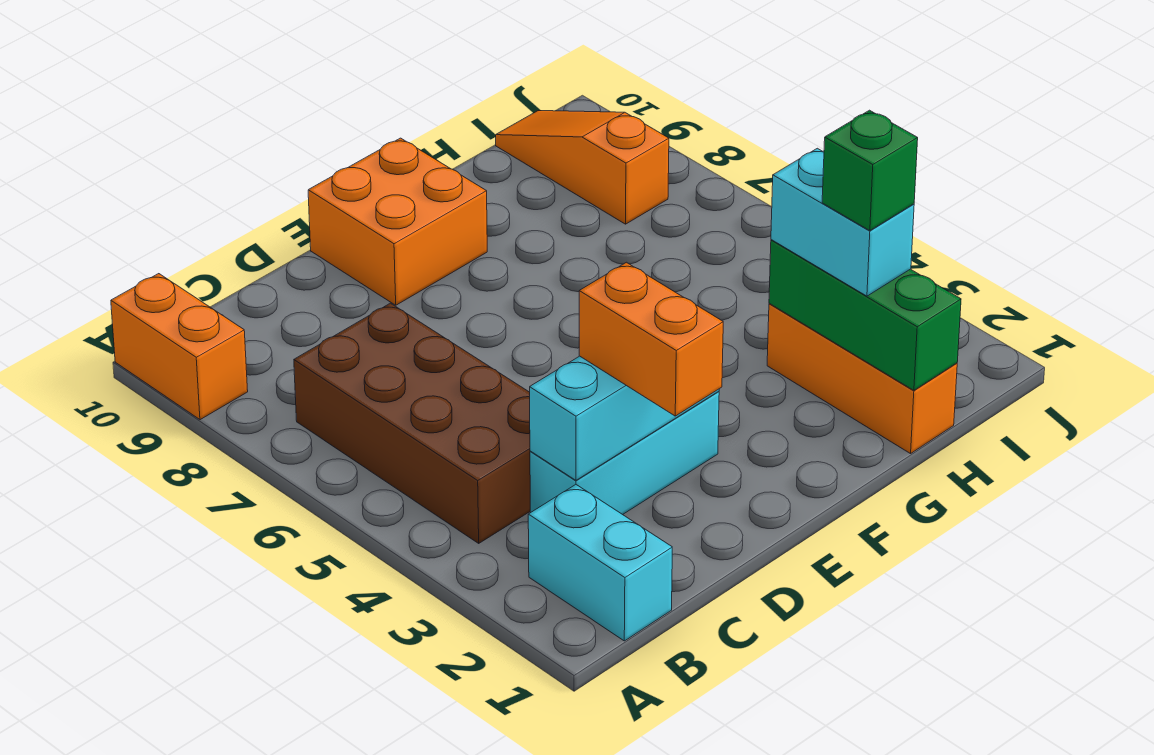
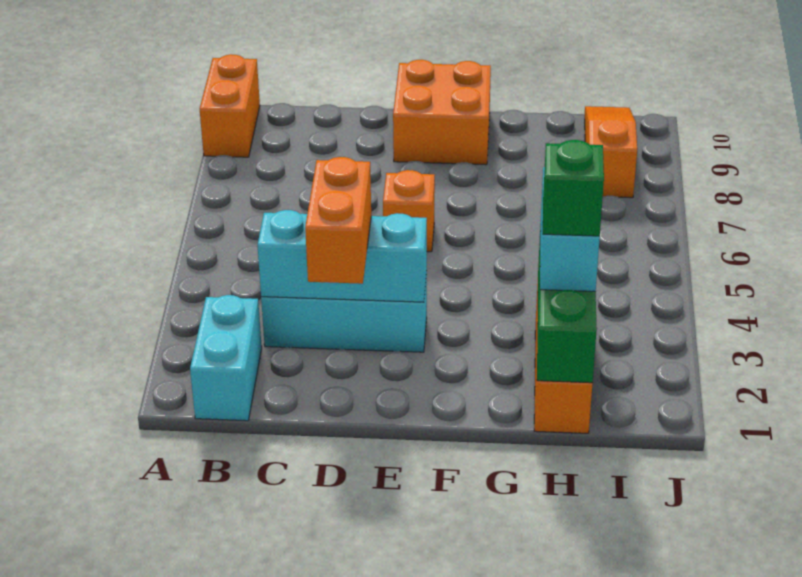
brown brick B4:C7 level 1 -> none
none -> orange brick E6 level 1

